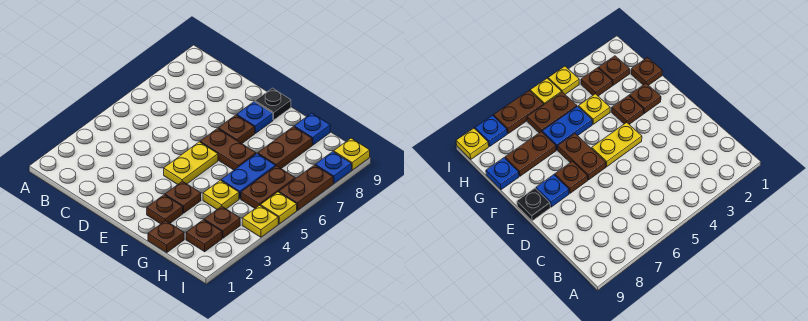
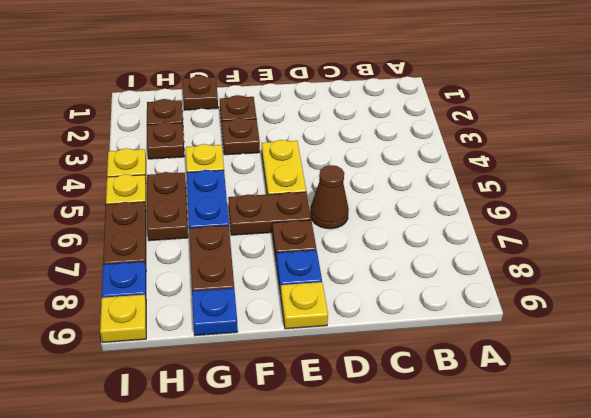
none -> brown cone D6 level 1
black plate E9 level 1 -> yellow plate E9 level 1

